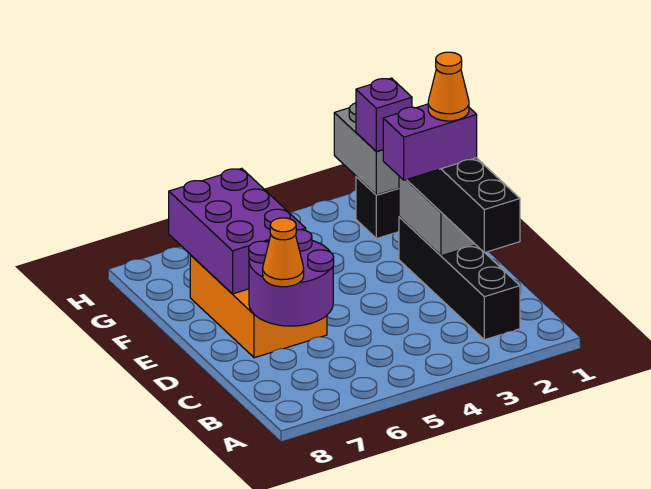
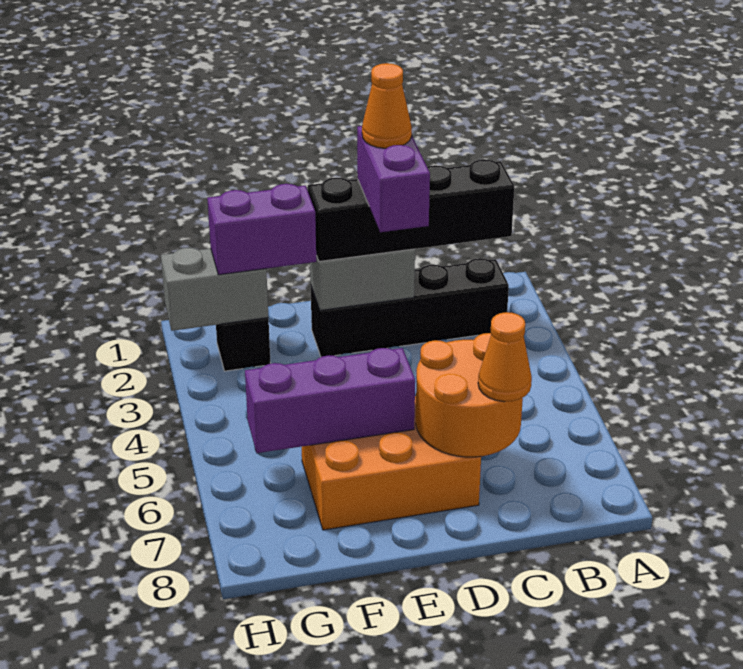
purple round brick C6:D7 level 2 -> orange round brick C6:D7 level 2
purple brick E6:G7 level 2 -> purple brick E6:G6 level 2
purple brick G2 level 3 -> purple brick F2:G2 level 3

